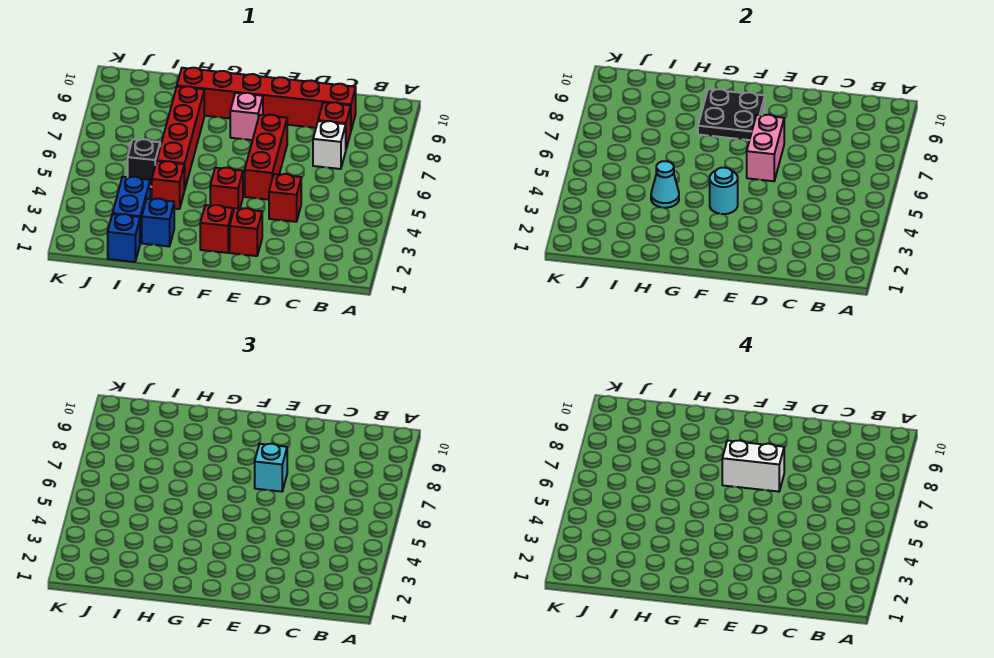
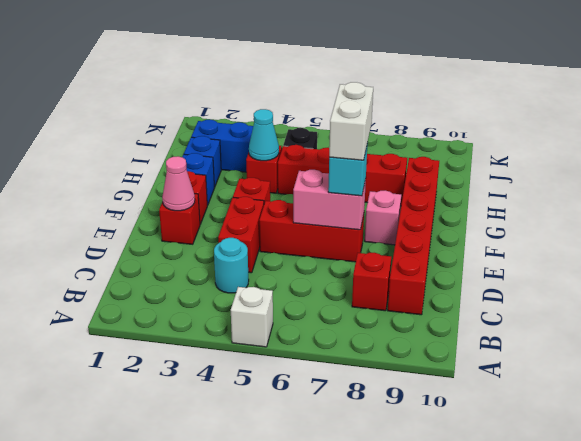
white brick C7 level 1 -> white brick A5 level 1
red brick D4 level 1 -> red brick D4:E4 level 1
none -> pink cone E2 level 2
cyan round brick F4 level 2 -> cyan round brick C4 level 1
black plate F8:G9 level 2 -> none
blue brick I1 level 1 -> blue brick G2 level 1

